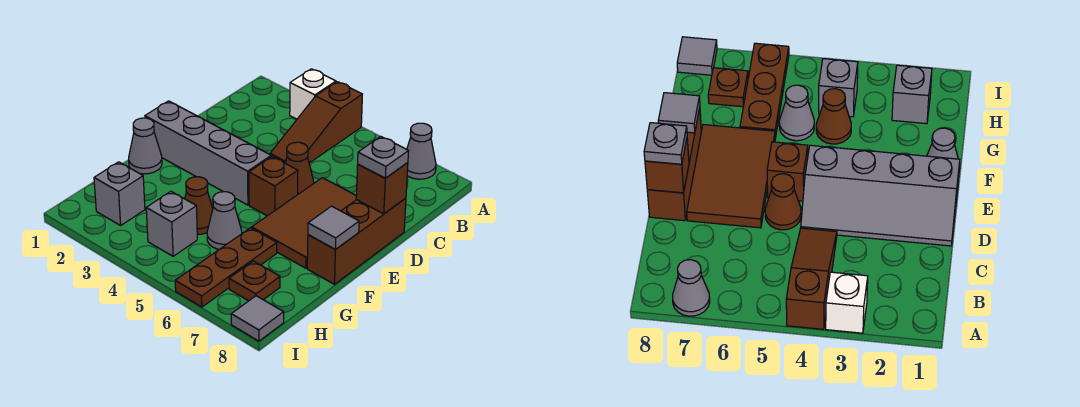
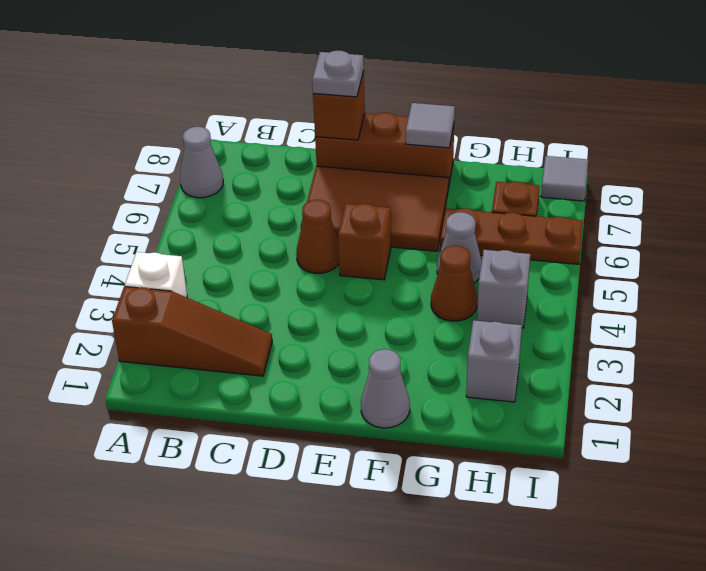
brown slope A4:C4 level 1 top A -> brown slope A2:C2 level 1 top A
grey slope D1:E4 level 1 top E -> none

